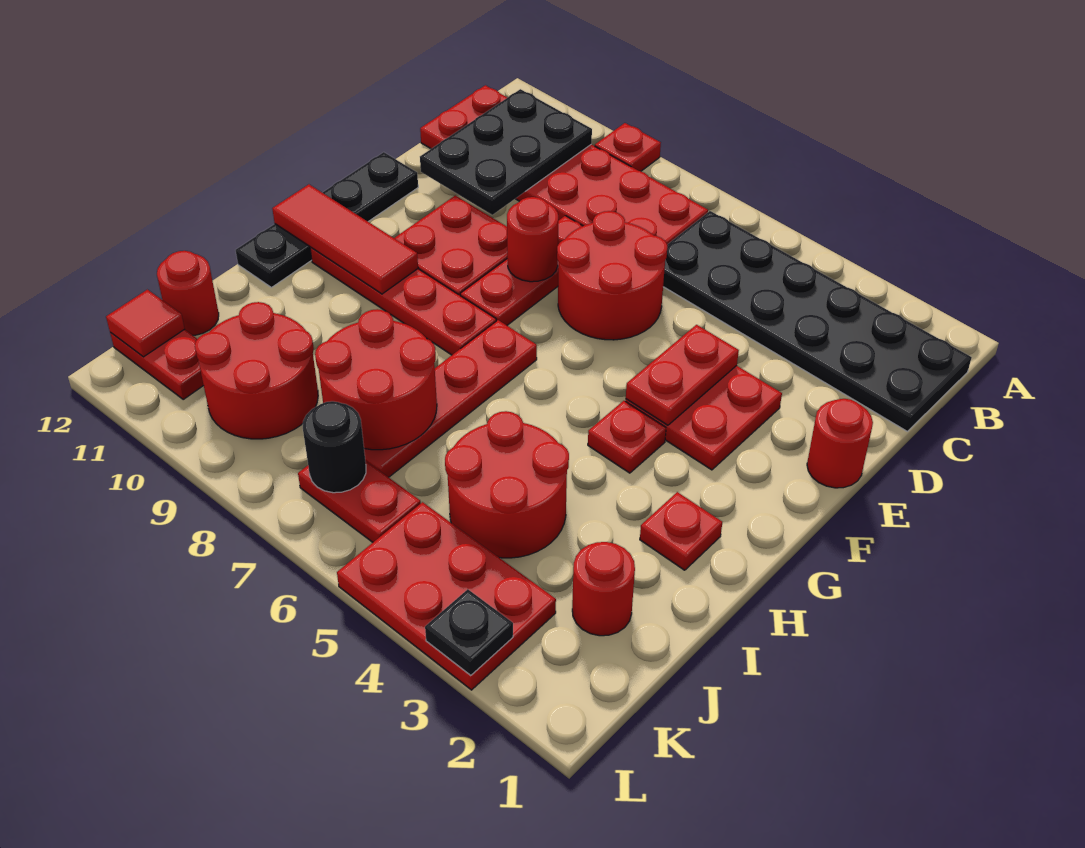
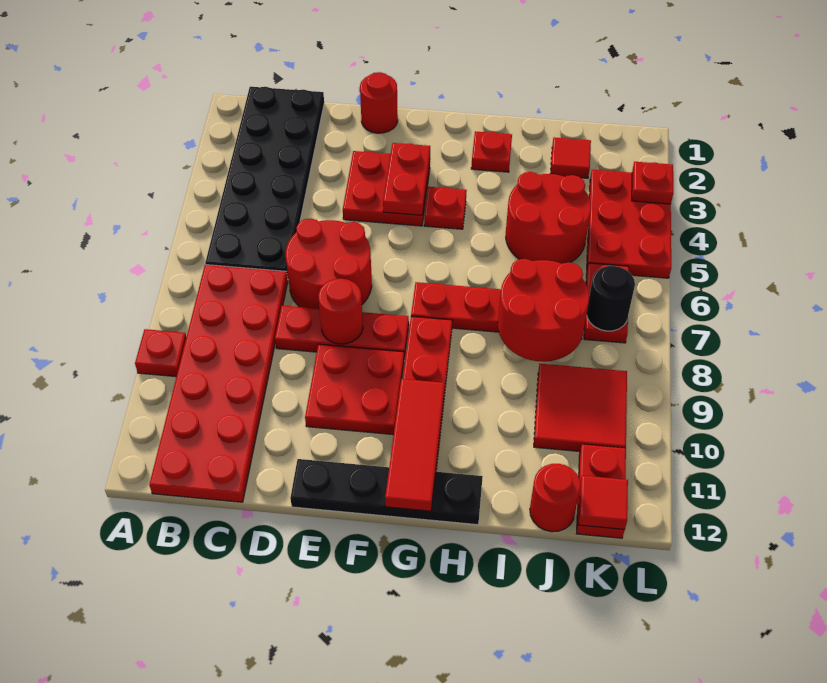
black plate B10:D11 level 2 -> none
red plate E4:F4 level 2 -> red plate F3:F4 level 2
red round brick J2 level 1 -> red tile J2 level 1
red round brick J9:K10 level 1 -> red tile J9:K10 level 1
black plate L3 level 2 -> red plate L3 level 2

